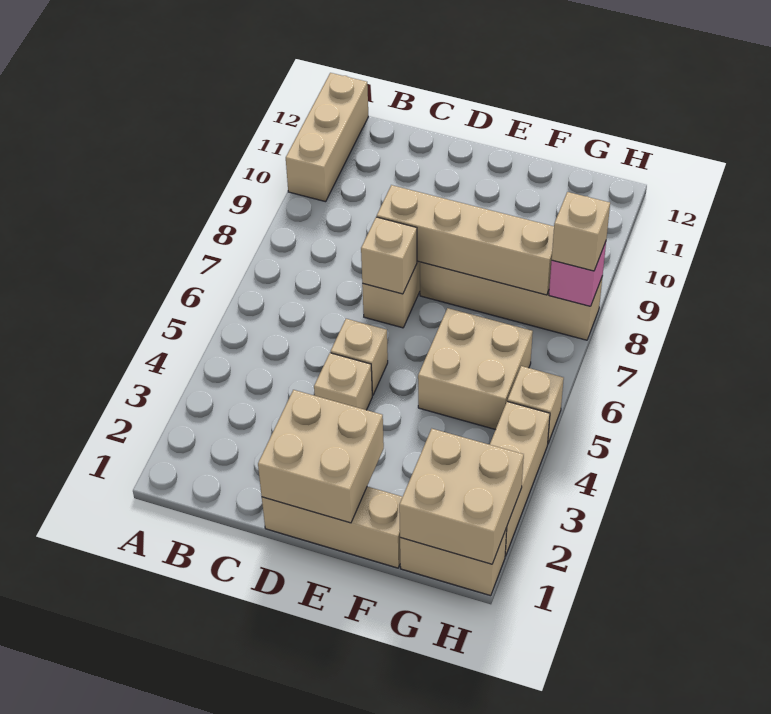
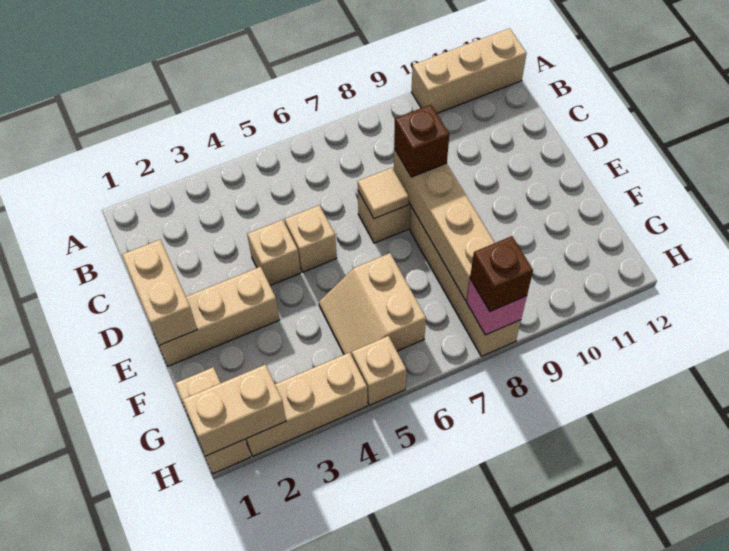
tan brick D1:F1 level 1 -> tan brick E1:E3 level 1
tan brick D1:E2 level 2 -> tan brick D1:E1 level 2
tan brick D7 level 2 -> tan tile D7 level 2
none -> brown brick D8 level 3
tan brick F5:G6 level 1 -> tan slope F5:G6 level 1 top 6
tan brick G1:H2 level 2 -> tan brick H1:H2 level 2
tan brick H8 level 3 -> brown brick H8 level 3

